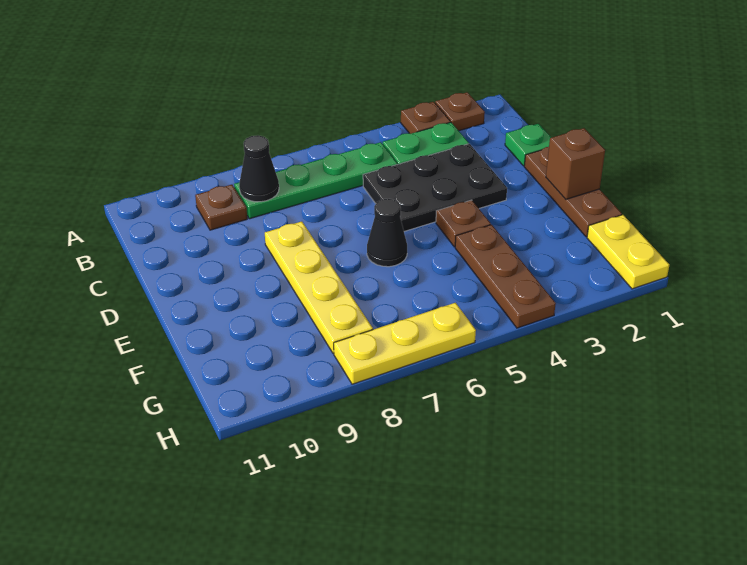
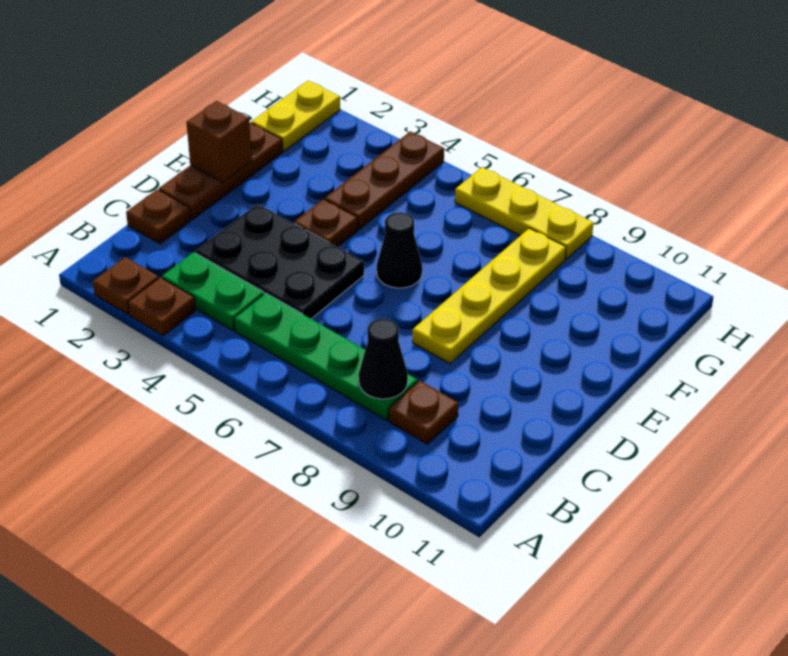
green plate C1 level 1 -> brown plate C1 level 1

